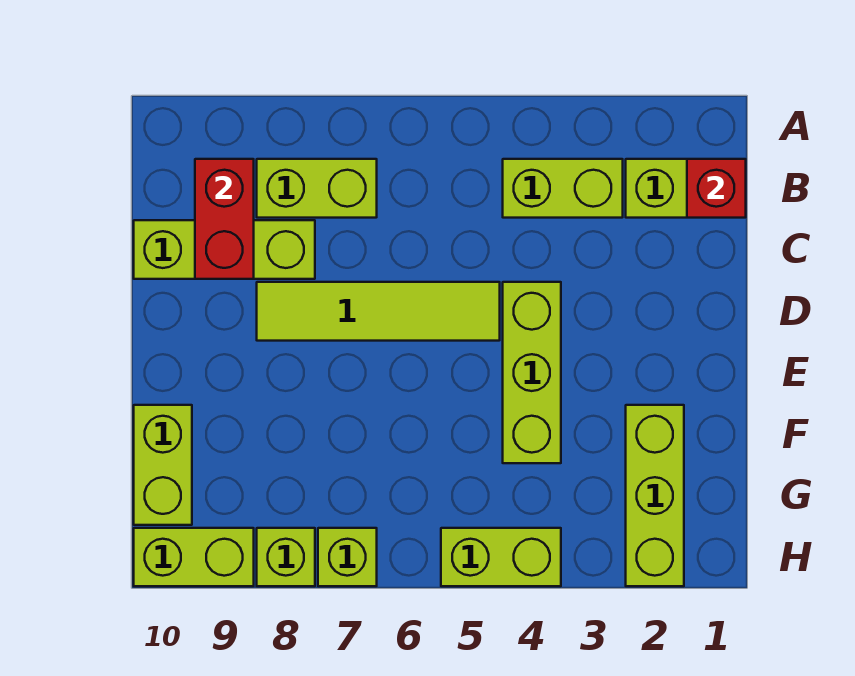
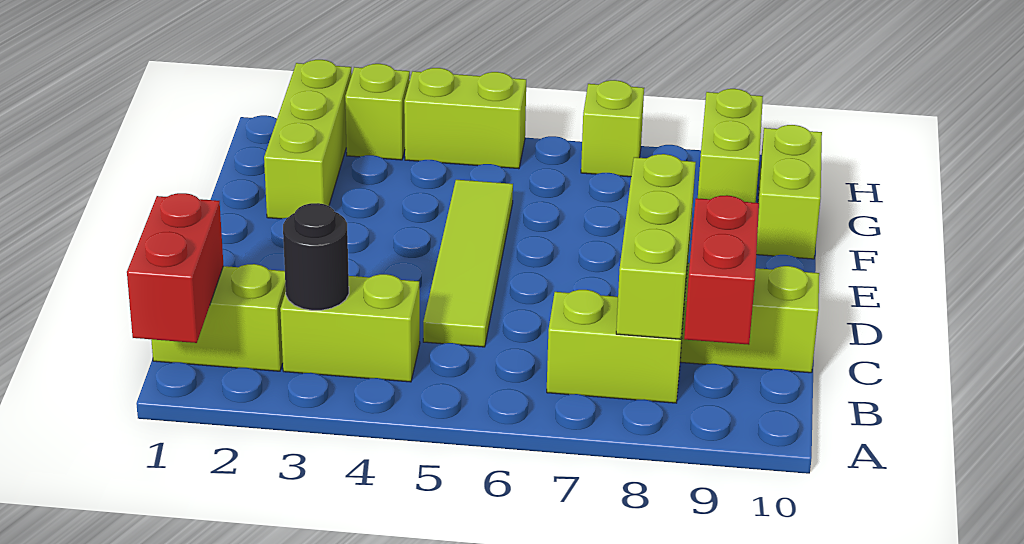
red brick B1 level 2 -> red brick A1:B1 level 2
none -> black round brick B3 level 2
lime brick D4:F4 level 1 -> lime brick B8:D8 level 2
lime tile D5:D8 level 1 -> lime tile C5:F5 level 1
lime brick H8 level 1 -> lime brick H3 level 1
lime brick H9:H10 level 1 -> lime brick G9:H9 level 1

